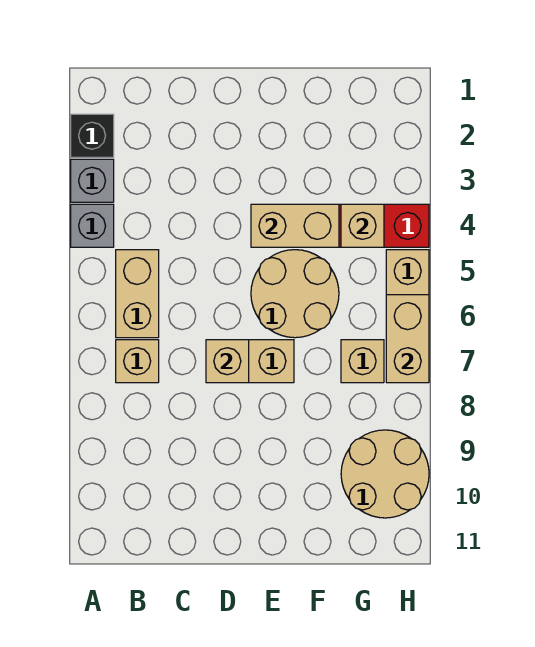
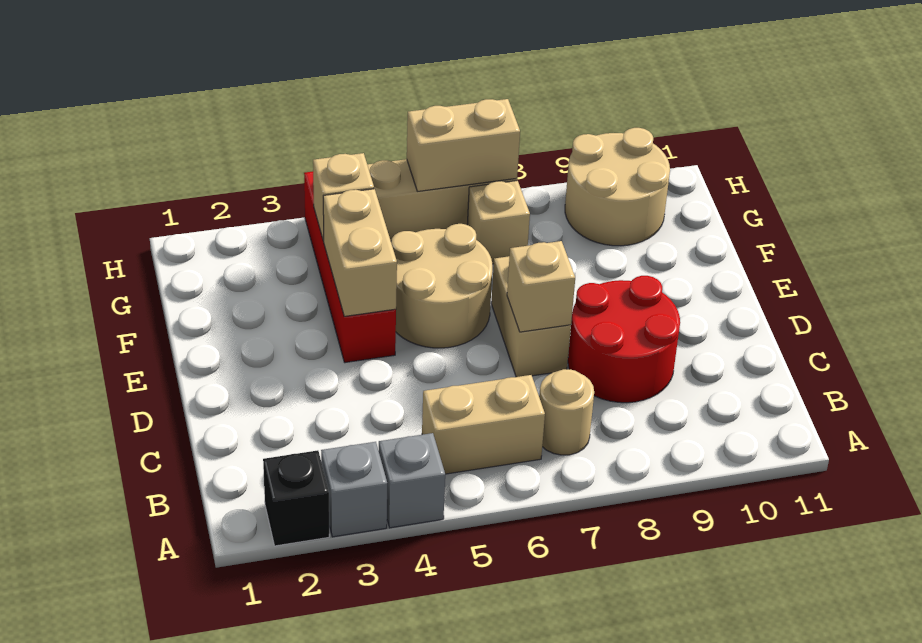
tan brick B7 level 1 -> tan round brick B7 level 1
none -> red round brick C8:D9 level 1

